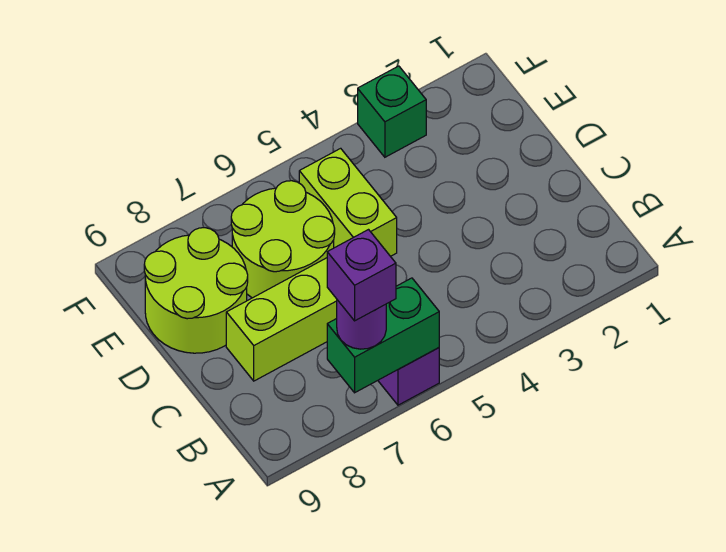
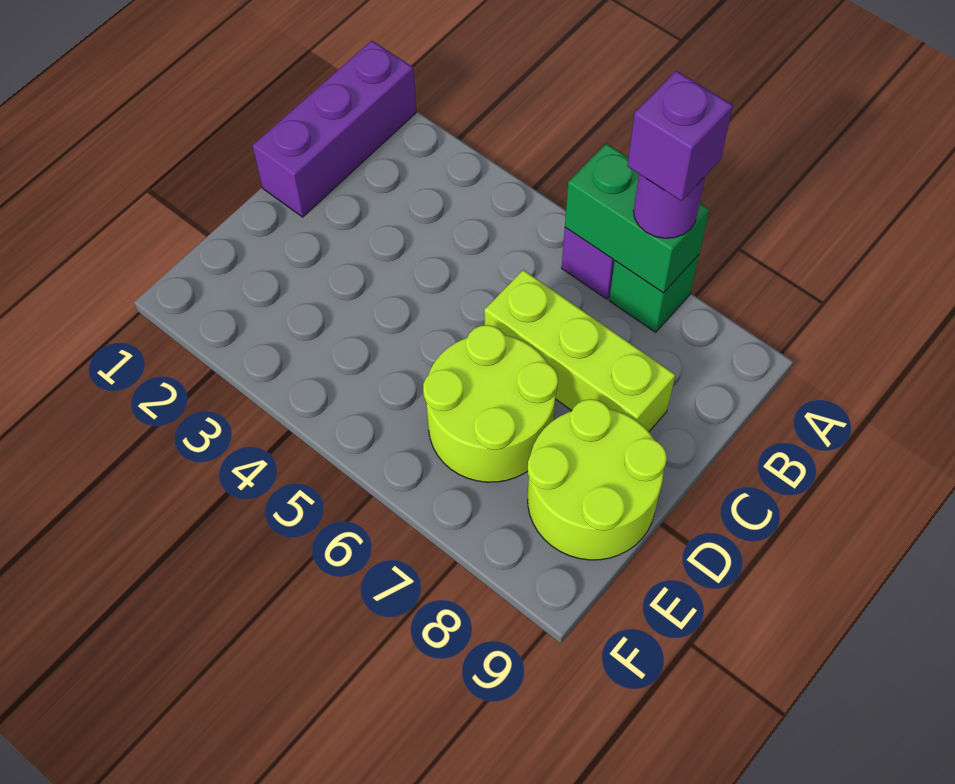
none -> purple brick A1:C1 level 1
lime brick D5:E5 level 1 -> none
green brick F3 level 1 -> green brick A7 level 1

